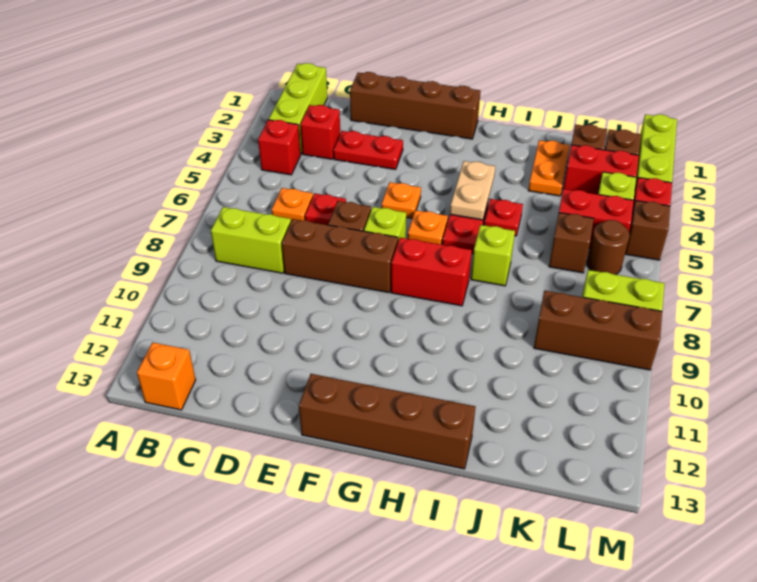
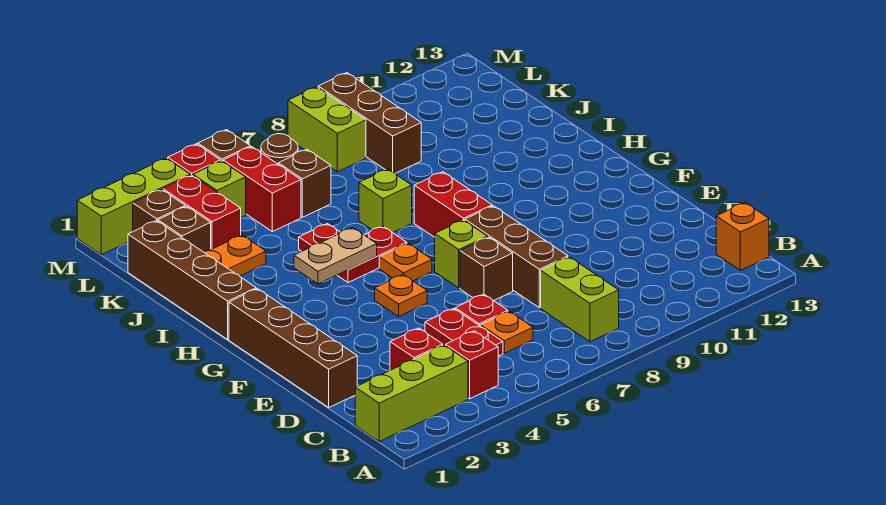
red plate D3:E3 level 1 -> red plate C5:D5 level 1
brown brick F13:I13 level 1 -> brown brick H1:K1 level 1

